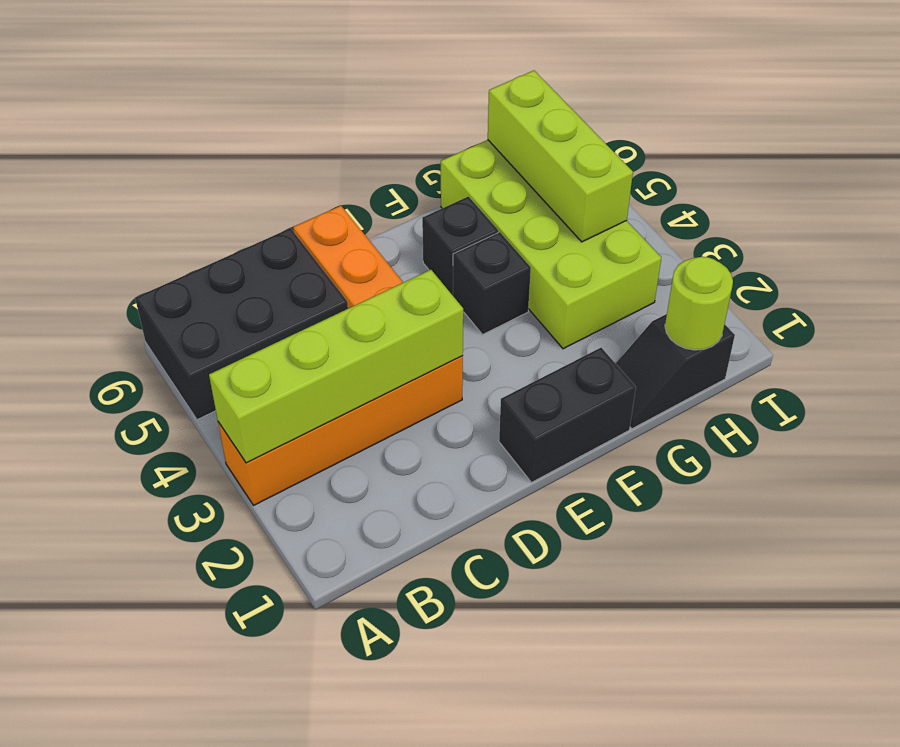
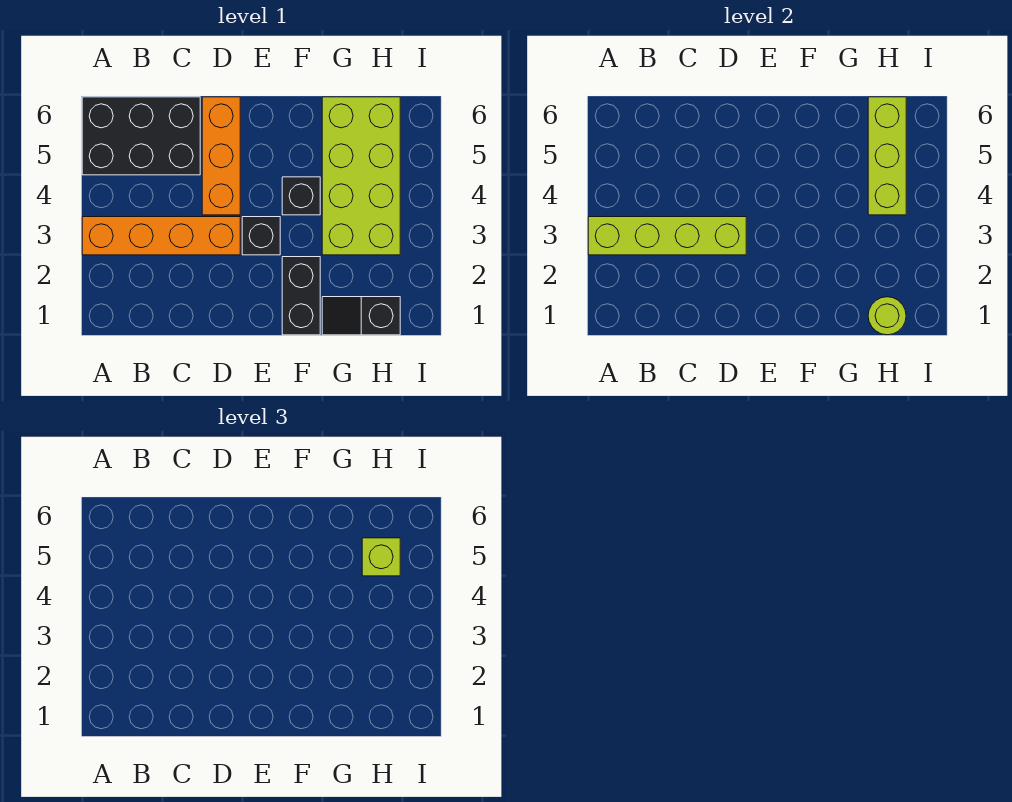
black brick E1:F1 level 1 -> black brick F1:F2 level 1
black brick F5 level 1 -> black brick E3 level 1
none -> lime brick H5 level 3

